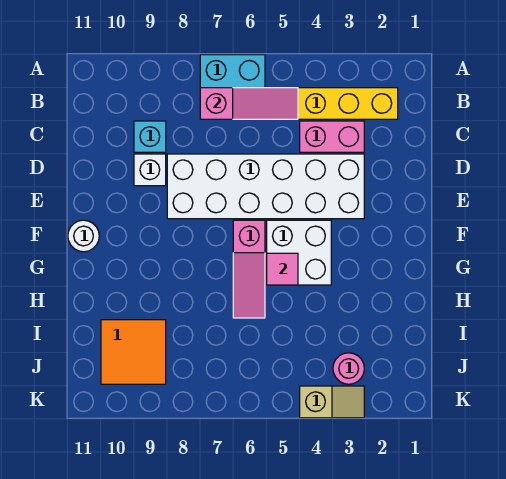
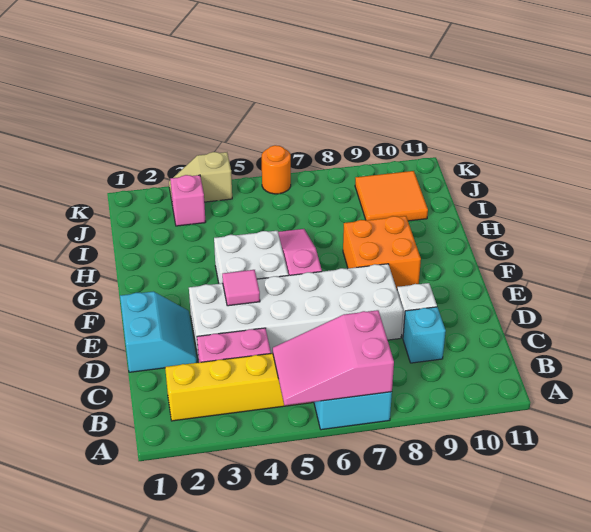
pink slope B5:B7 level 2 top 7 -> pink slope A5:B7 level 2 top 7
none -> cyan slope D1:E2 level 1 top 1
none -> orange brick F8:G9 level 1
white round brick F11 level 1 -> none
pink tile G5 level 2 -> pink tile E4 level 2
pink round brick J3 level 1 -> pink brick J3 level 1
none -> orange round brick K6 level 1

